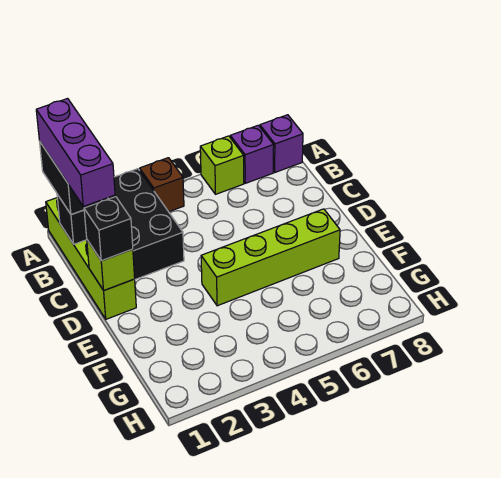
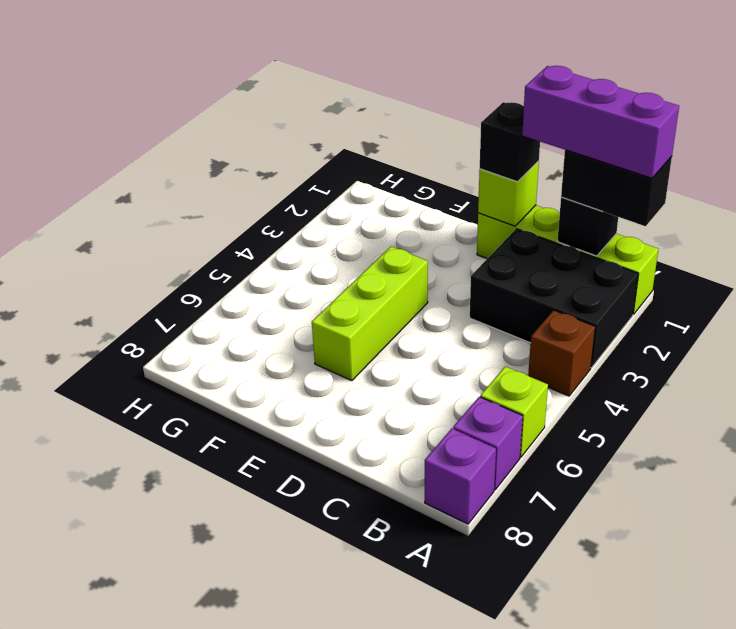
lime brick E4:E7 level 1 -> lime brick E4:E6 level 1

